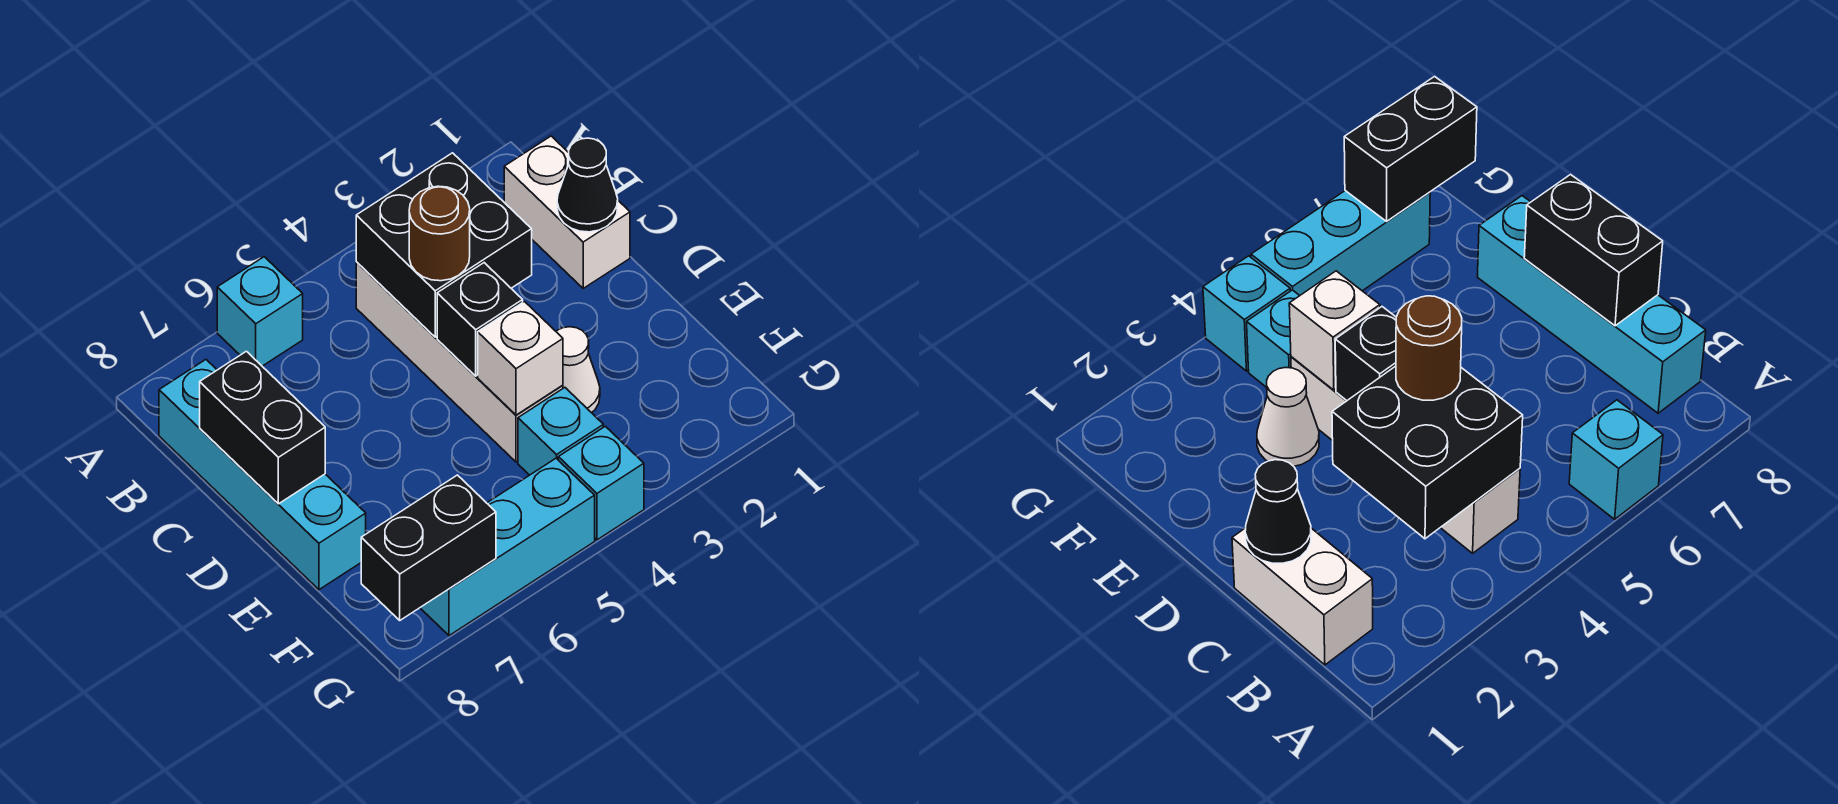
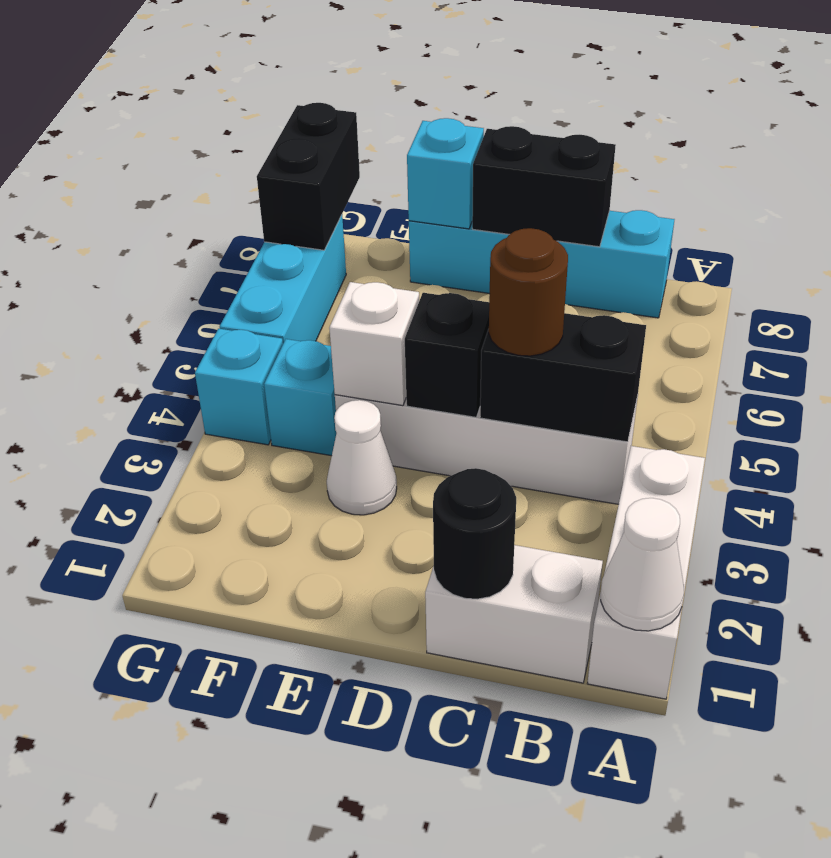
none -> white brick A1:A3 level 1
none -> white cone A1 level 2
cyan brick A6 level 1 -> cyan brick E8 level 2
black brick B3:C4 level 2 -> black brick B4:C4 level 2
black cone C1 level 2 -> black round brick C1 level 2

